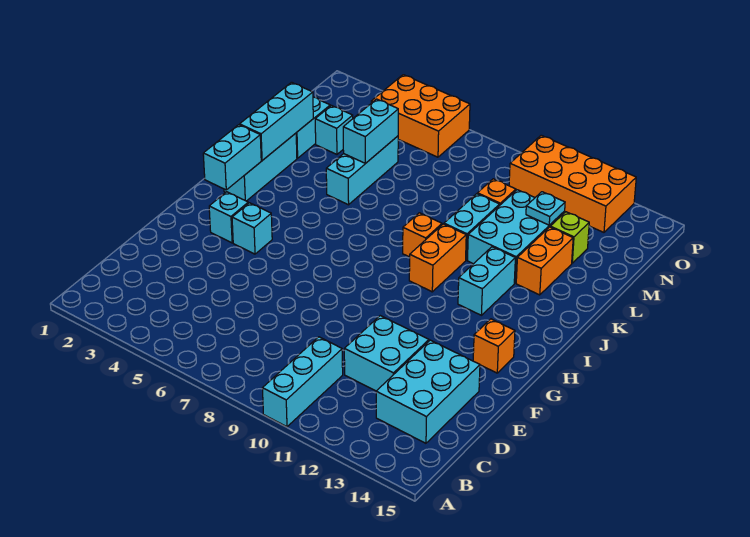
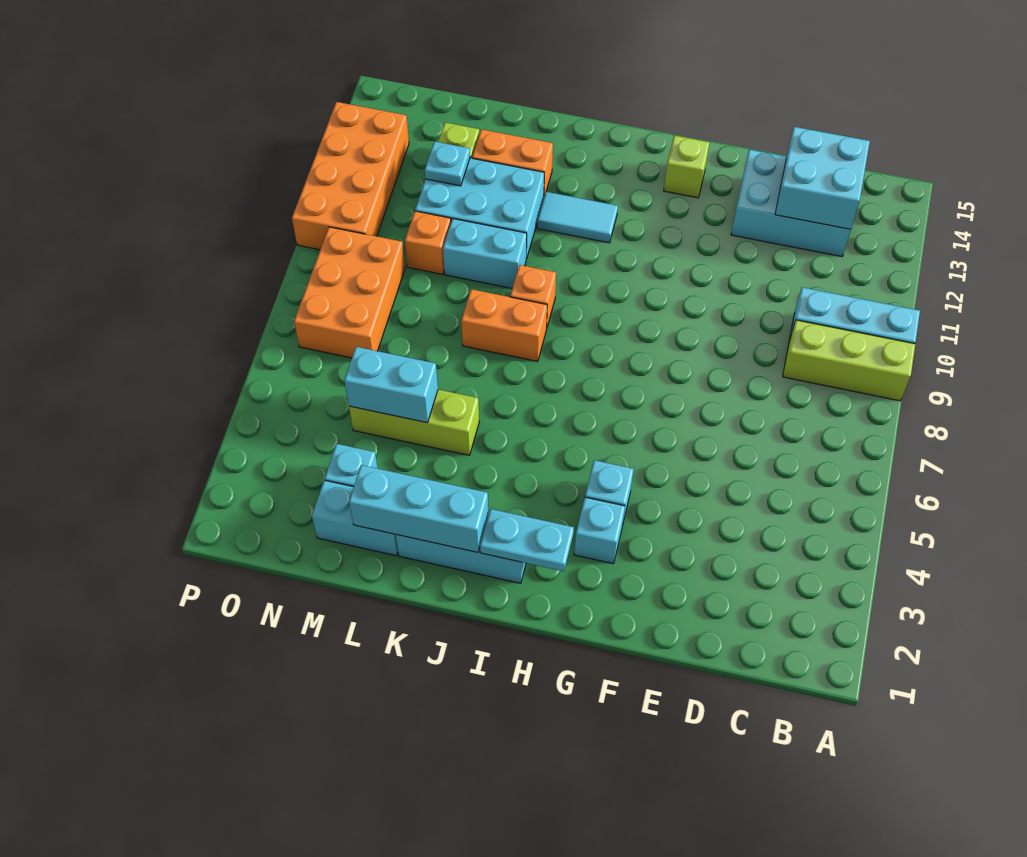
none -> lime brick A9:C9 level 1
cyan brick D11:E12 level 1 -> cyan brick C13:D14 level 2
orange brick G14 level 1 -> lime brick G14 level 1
cyan brick H2:I2 level 2 -> cyan plate H2:I2 level 2
orange brick I10:J10 level 1 -> orange brick J8:K8 level 1
cyan brick I12:J12 level 1 -> cyan tile I12:J12 level 1
cyan brick K5:M5 level 1 -> lime brick K5:M5 level 1
orange brick O4:P6 level 1 -> orange brick N7:O9 level 1

